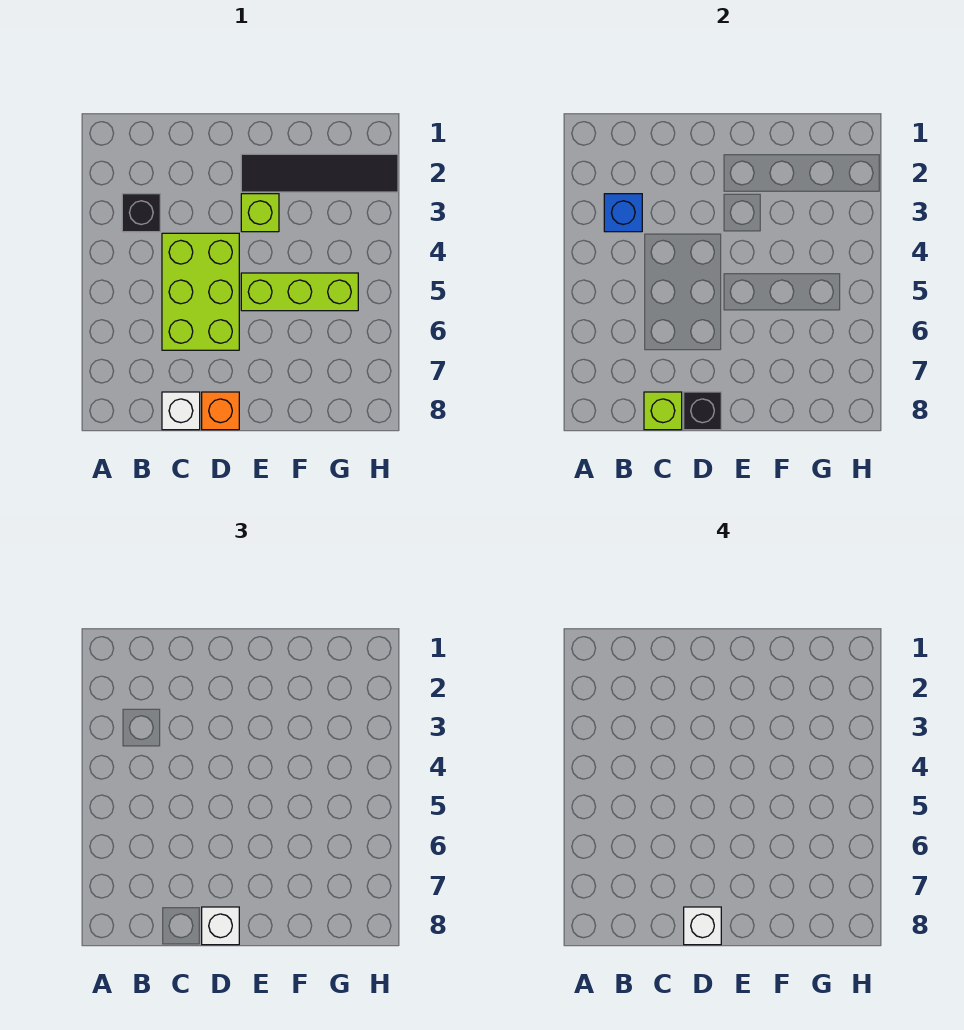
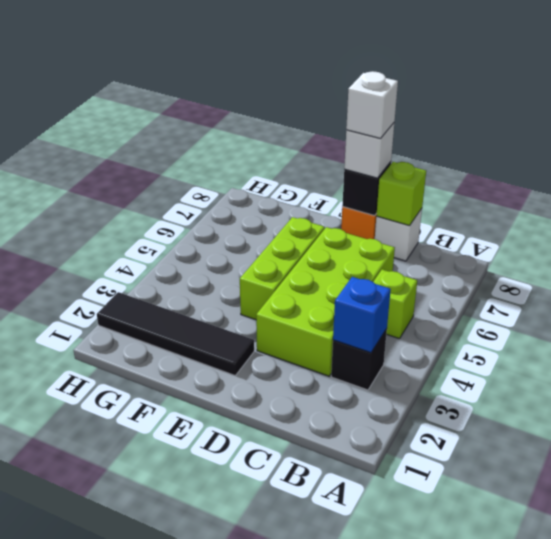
lime brick C4:D6 level 1 -> lime brick C3:D6 level 1
lime brick E3 level 1 -> lime brick B5 level 1
lime brick E5:G5 level 1 -> lime brick E4:E6 level 1

